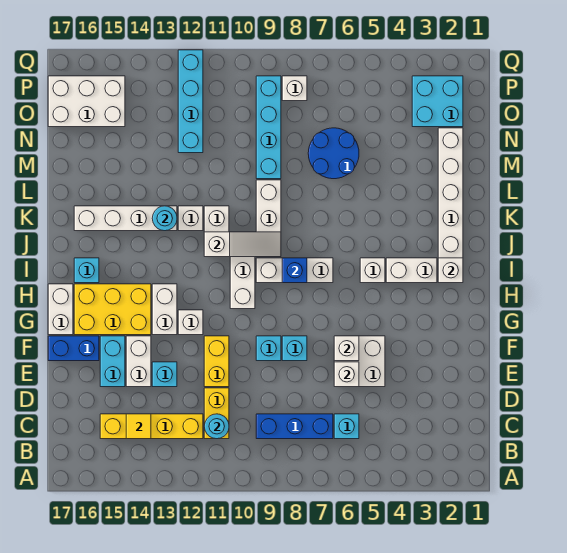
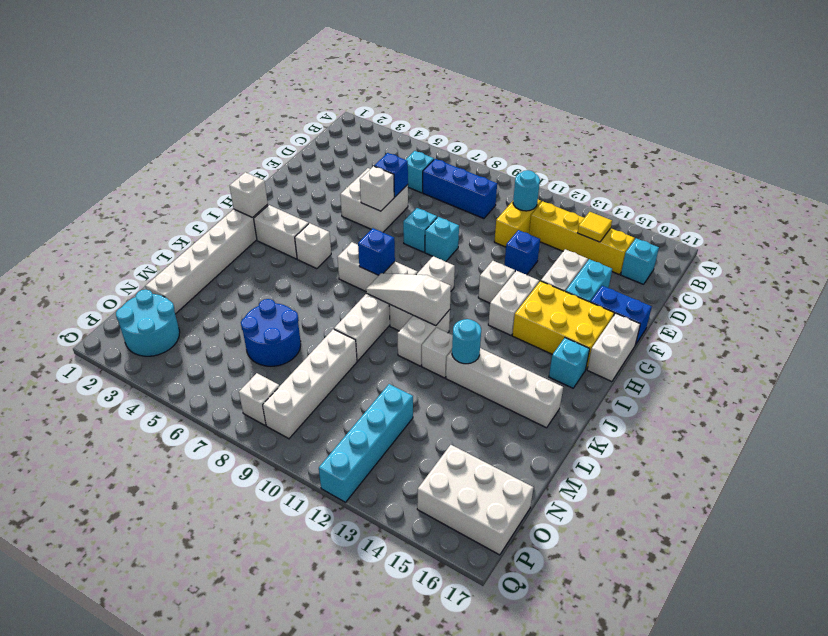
white brick E6 level 2 -> blue brick E6 level 2
yellow brick E11:F11 level 1 -> none
none -> blue brick E12 level 1
cyan brick E13 level 1 -> cyan brick C16 level 1
cyan brick M9:P9 level 1 -> white brick M9:P9 level 1
cyan brick O2:P3 level 1 -> cyan round brick O2:P3 level 1

